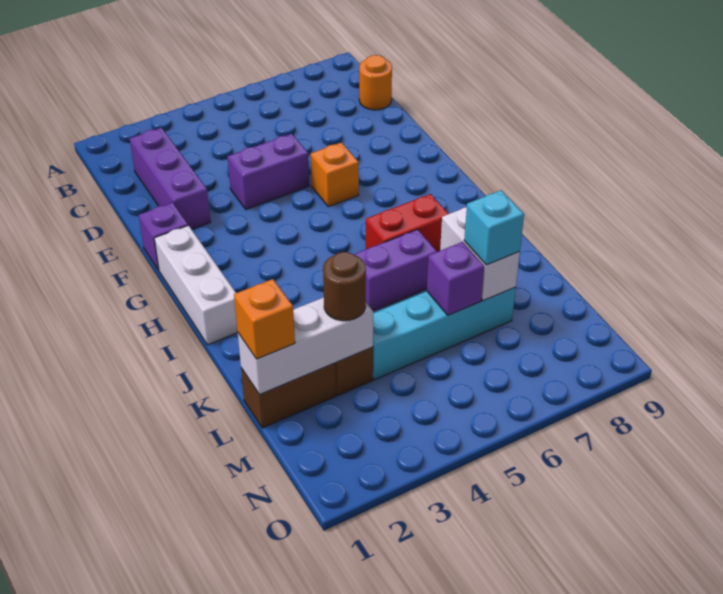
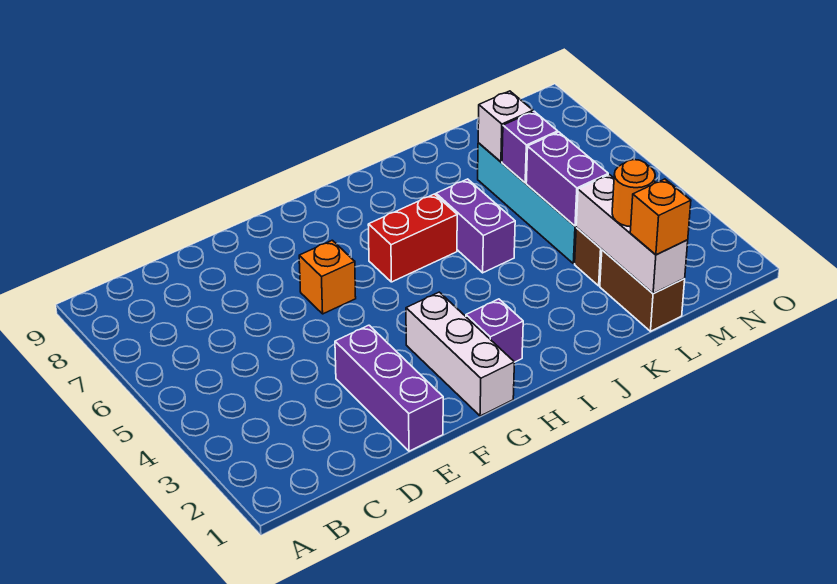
purple brick C2:E2 level 1 -> purple brick E1:E3 level 1
orange round brick C9 level 1 -> orange round brick L2 level 3
purple brick E4:E5 level 1 -> purple brick L4:L5 level 2
purple brick F1 level 1 -> purple brick H2 level 1
white brick G1:I1 level 1 -> white brick G1:G3 level 1
red brick I6:I7 level 1 -> red brick H6:I6 level 1
white brick K7:L7 level 2 -> white brick L7 level 2
brown round brick L3 level 3 -> none
cyan brick L7 level 3 -> none

